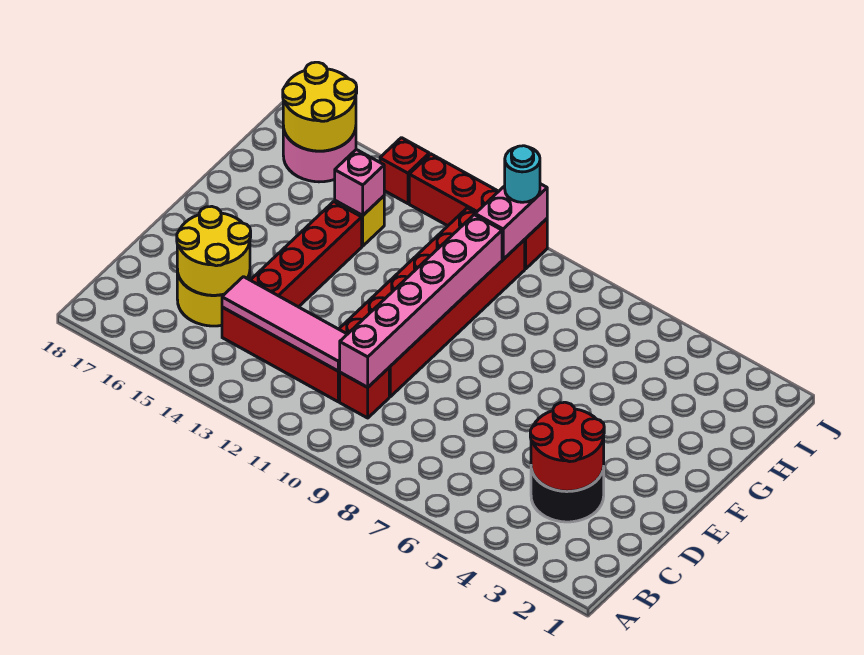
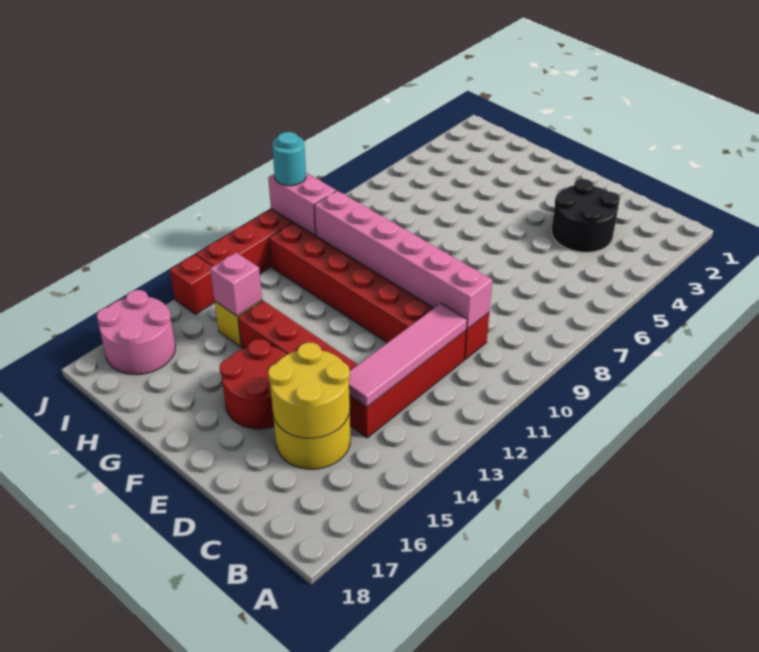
red round brick C3:D4 level 2 -> red round brick E15:F16 level 1
yellow round brick I16:J17 level 2 -> none

